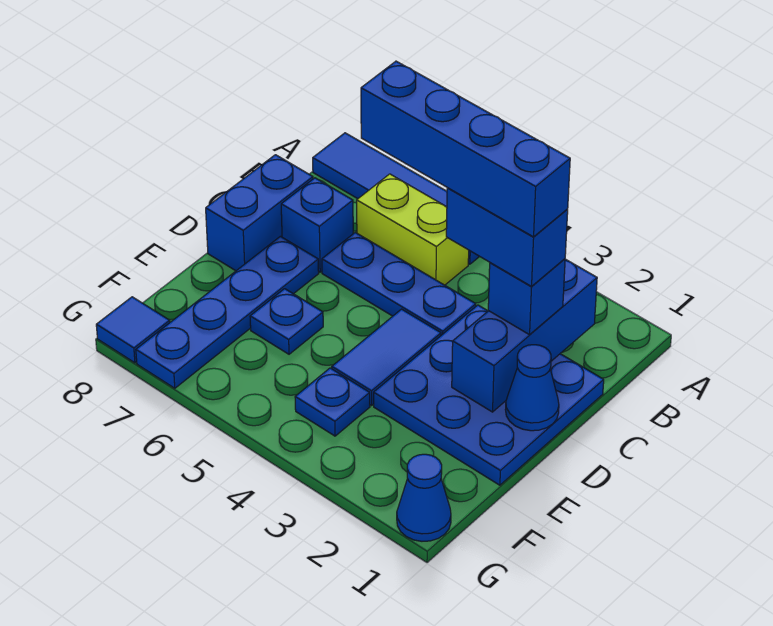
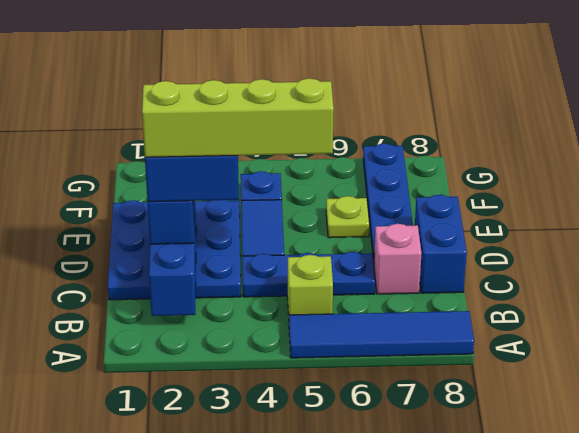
lime brick B5:B6 level 1 -> lime brick B5 level 1
blue brick C2:C5 level 5 -> lime brick C2:C5 level 5
blue brick C7 level 1 -> pink brick C7 level 1
blue cone D1 level 2 -> none
blue plate E6 level 1 -> lime plate E6 level 1
blue cone G1 level 1 -> none
blue tile G8 level 1 -> none

